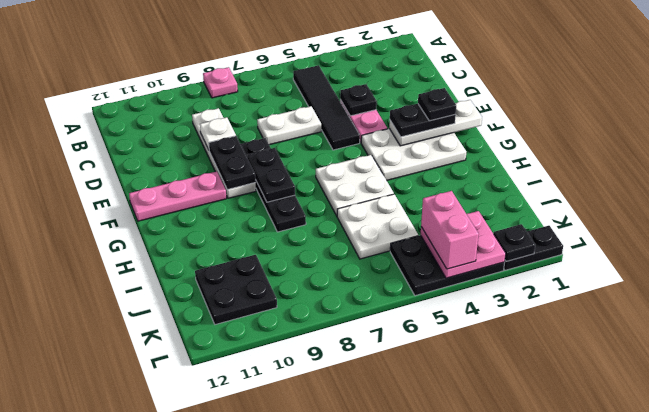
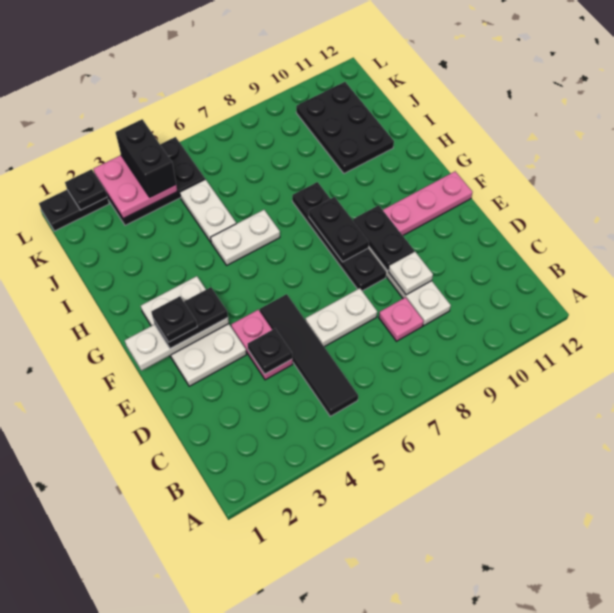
pink plate A8 level 1 -> pink plate C8 level 1
white plate F2:G4 level 1 -> white plate E2:G3 level 1
white plate G5:H6 level 1 -> white plate H5:H6 level 1
white plate I5:J6 level 1 -> white plate I5:J5 level 1
black plate J10:K11 level 1 -> black plate I10:K11 level 1
pink brick K4:L4 level 3 -> black brick K4:L4 level 3

